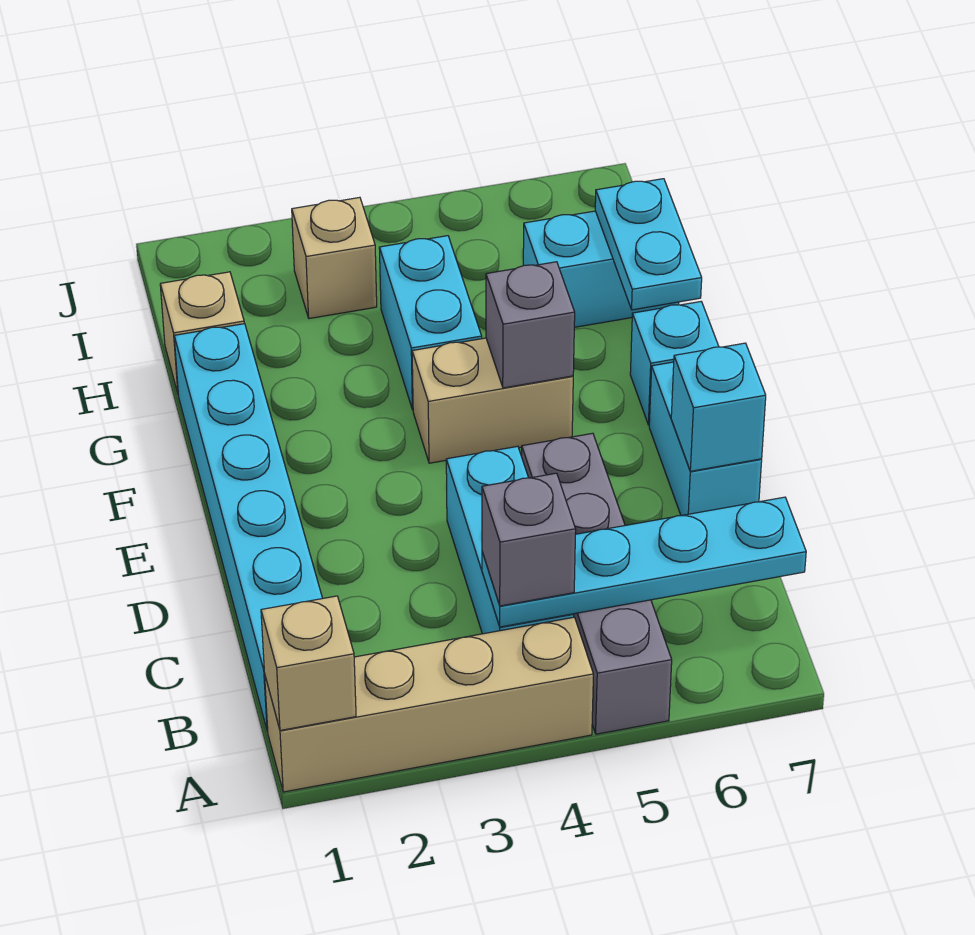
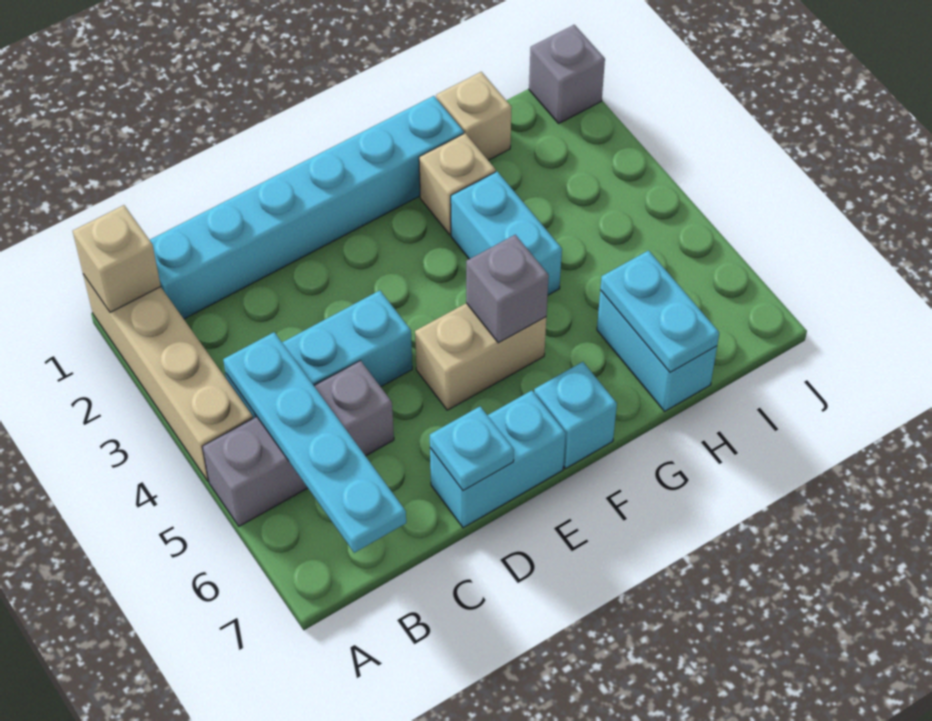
grey brick A5:D5 level 1 -> grey brick A5:C5 level 1
grey brick B4 level 3 -> grey brick J1 level 1
cyan brick D7 level 2 -> cyan plate D7 level 2
tan brick F4:F5 level 1 -> tan brick E5:F5 level 1
cyan brick G4:H4 level 1 -> cyan brick G3:G4 level 1
cyan plate G7:H7 level 2 -> cyan plate H6:H7 level 2
tan brick I3 level 1 -> tan brick G2 level 1

